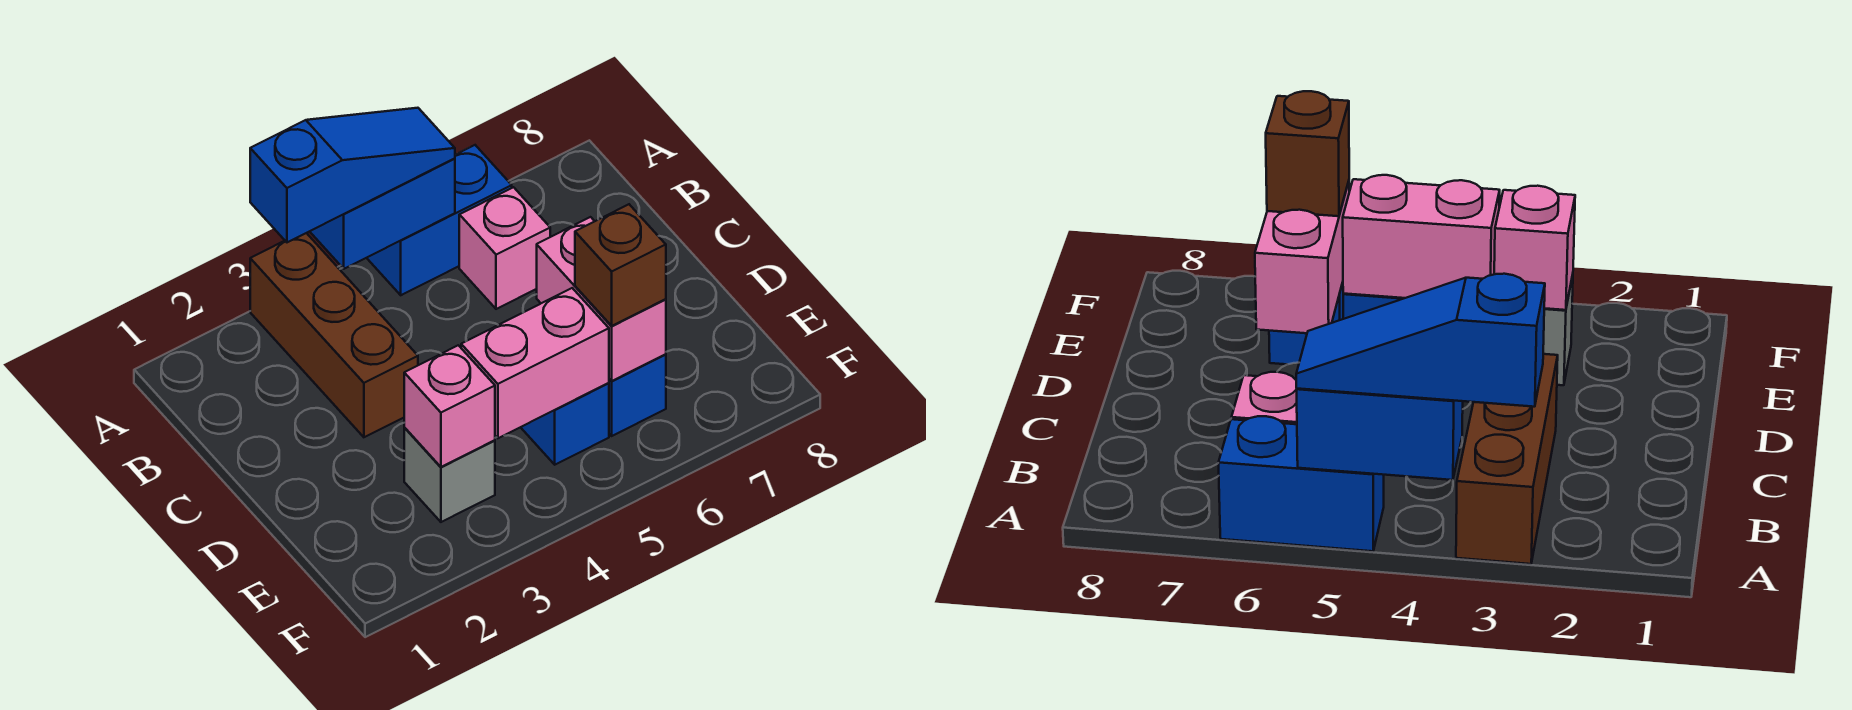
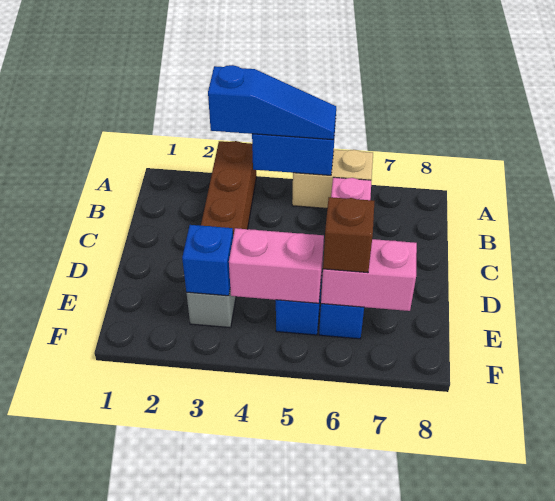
blue brick A5:A6 level 1 -> tan brick A5:A6 level 1
pink brick D6:E6 level 2 -> pink brick E6:E7 level 2
pink brick E3 level 2 -> blue brick E3 level 2

